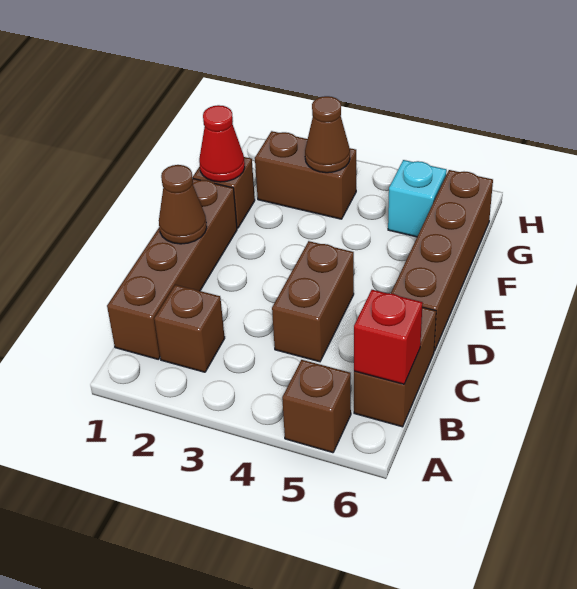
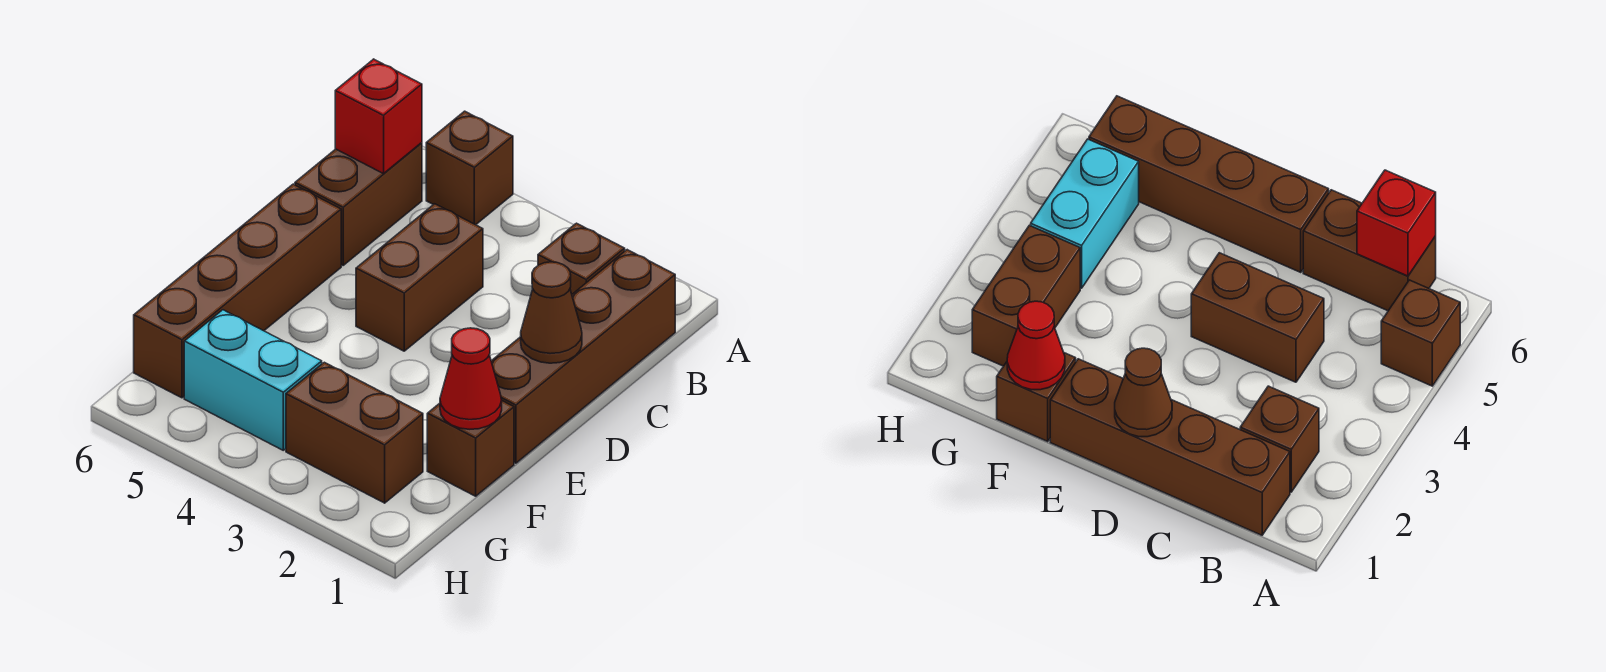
brown cone G3 level 2 -> none
cyan brick G5 level 1 -> cyan brick G4:G5 level 1

